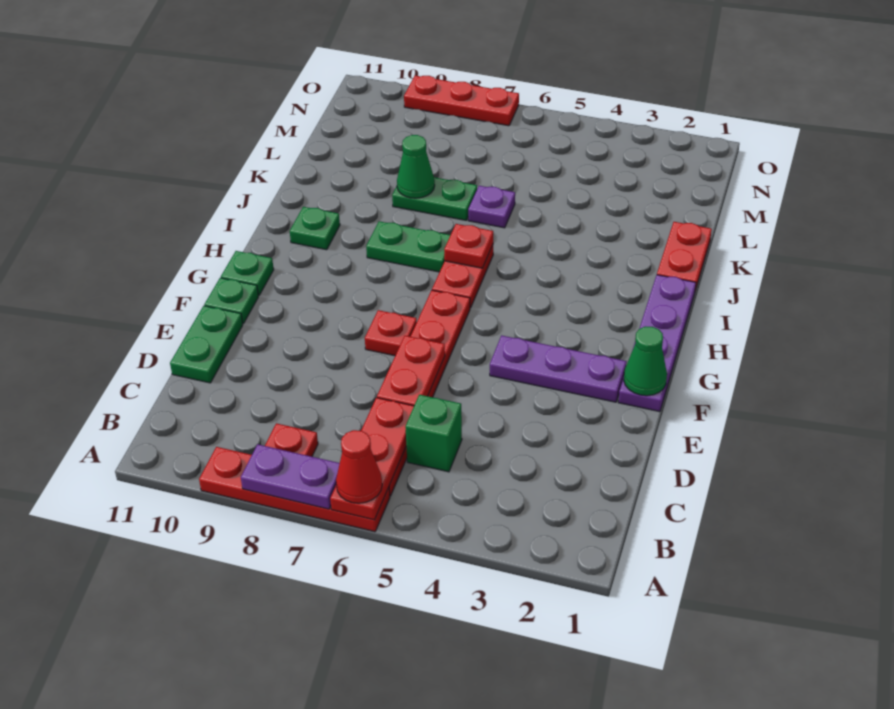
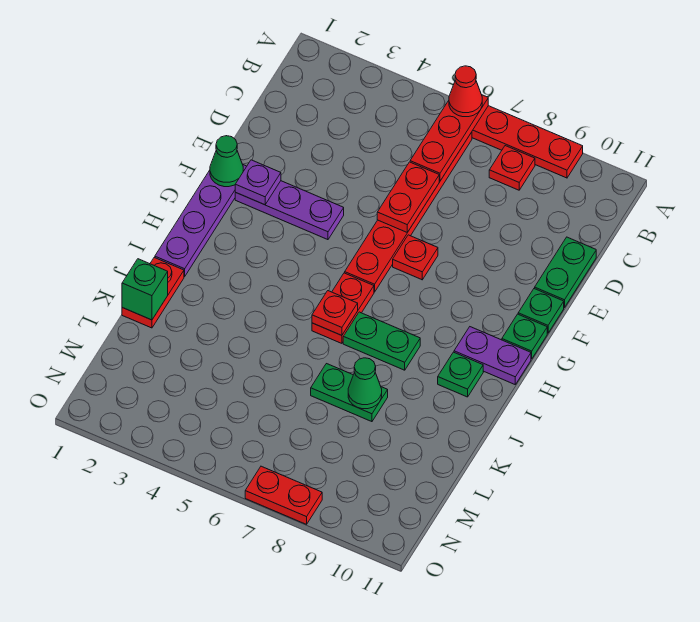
purple plate A7:A8 level 2 -> purple plate H10:H11 level 1
green brick C5 level 1 -> green brick K1 level 2
purple plate K6 level 1 -> purple plate F2 level 2
red plate O7:O9 level 1 -> red plate O7:O8 level 1

